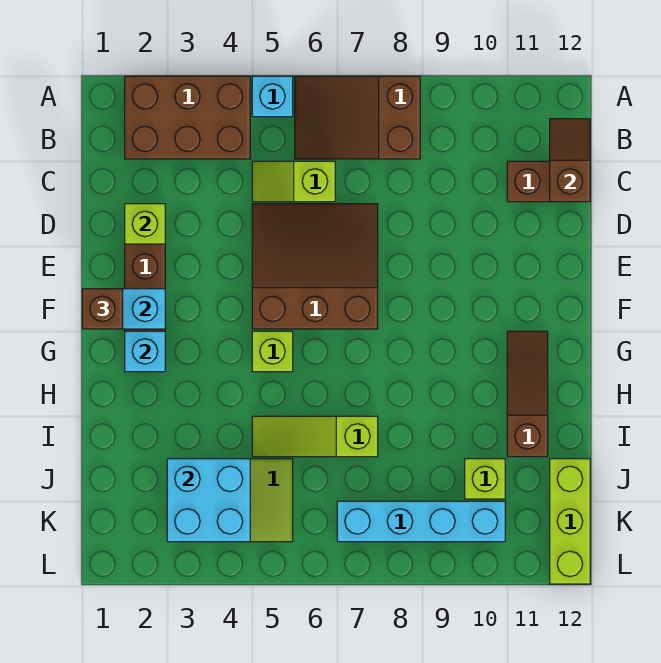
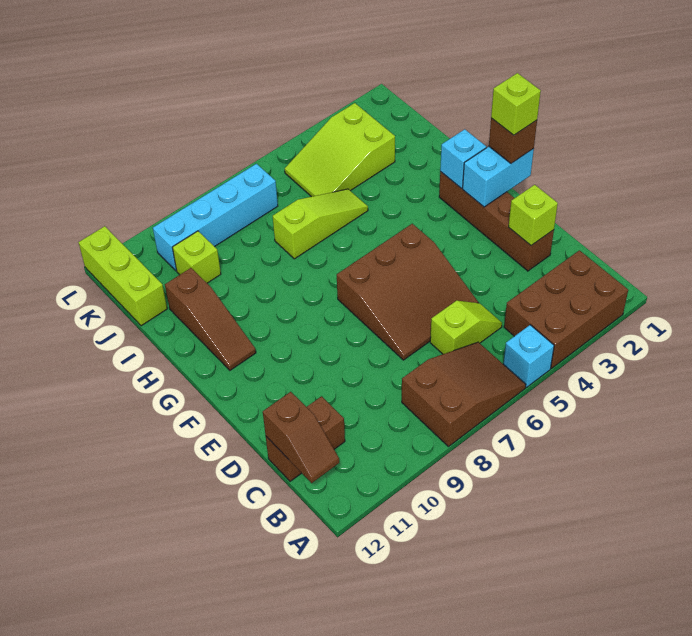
lime brick G5 level 1 -> lime brick F1 level 4
cyan brick J3:K4 level 2 -> none

